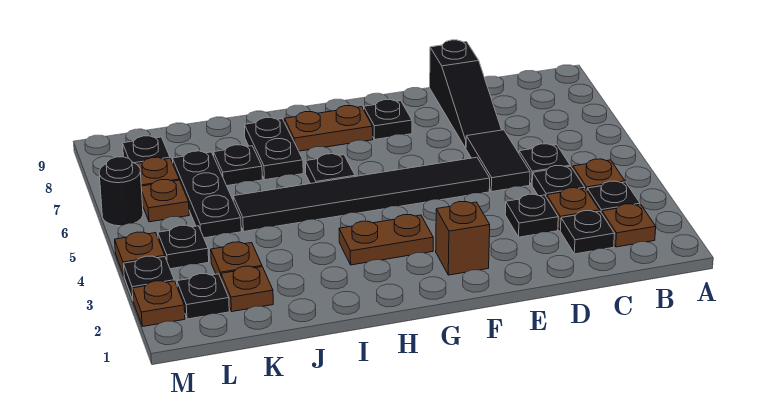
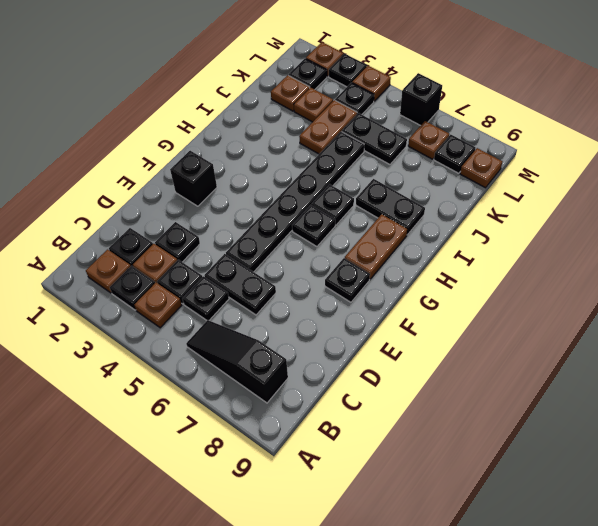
black tile D5:D6 level 1 -> black plate D5:D6 level 1
black slope D7:D9 level 1 top 9 -> black slope B6:B8 level 1 top 8
black tile E5:J5 level 1 -> black plate E5:J5 level 1
brown brick F2 level 1 -> black brick F2 level 1
brown plate G3:H3 level 1 -> brown plate J4:K4 level 1
black plate J7 level 1 -> black plate G6 level 1
black plate K5:K7 level 1 -> black plate K5:K6 level 1
brown plate L6 level 1 -> brown plate L9 level 1
black round brick M6 level 1 -> black brick M6 level 1

